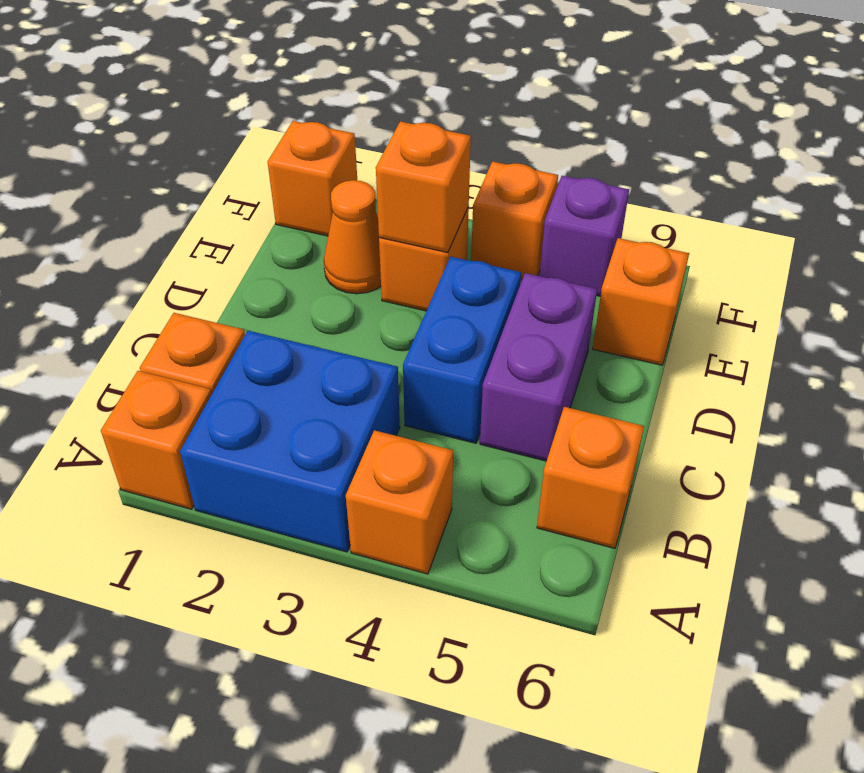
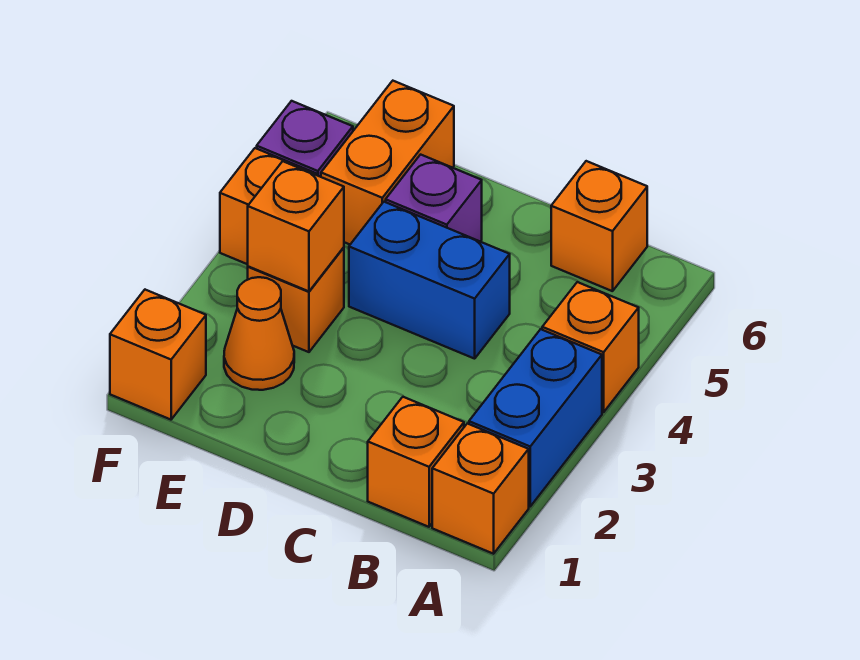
blue brick A2:B3 level 1 -> blue brick A2:A3 level 1
purple brick C5:D5 level 1 -> purple brick D5 level 1
orange brick E6 level 1 -> orange brick E5:E6 level 1

